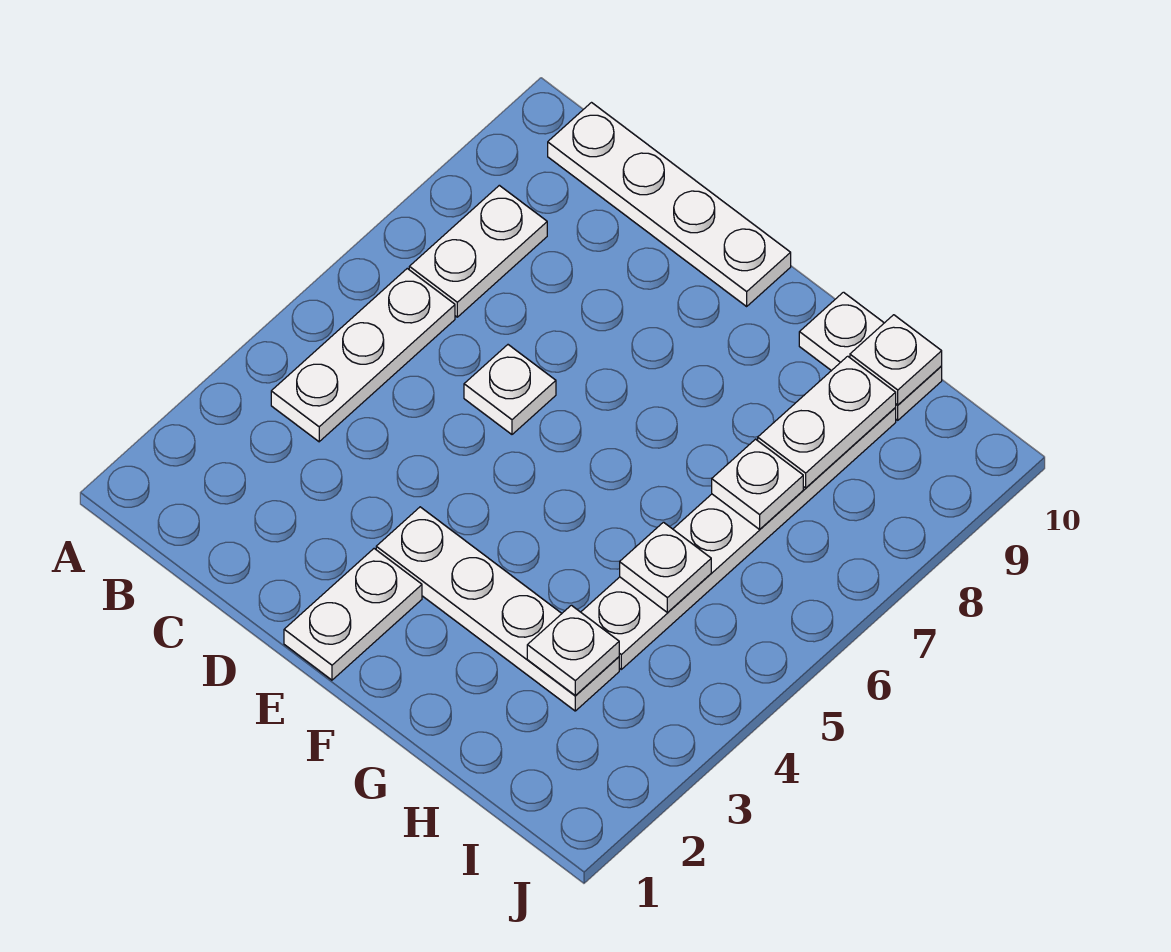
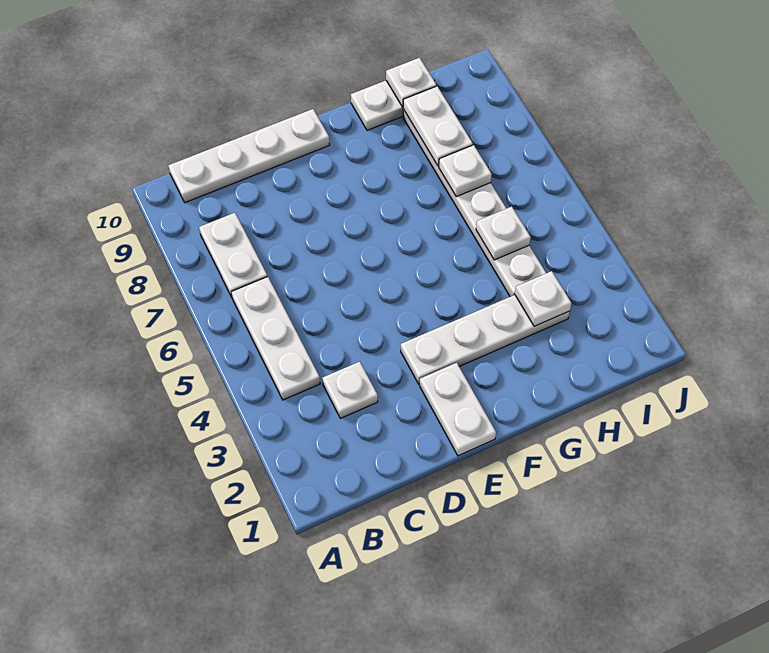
white plate D6 level 1 -> white plate C3 level 1

